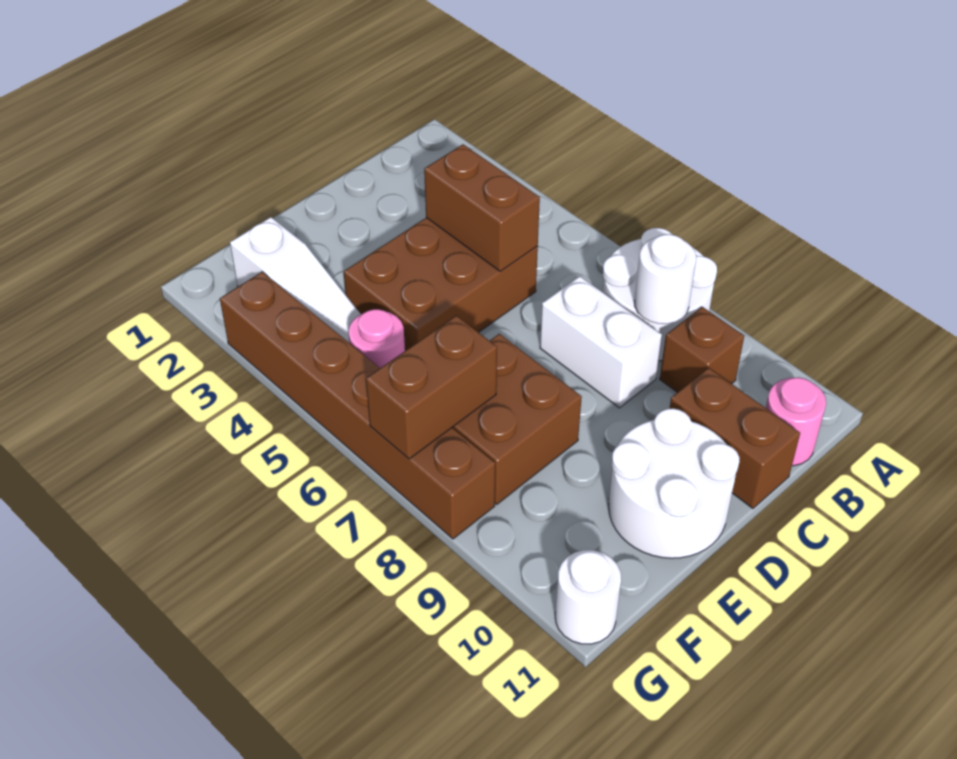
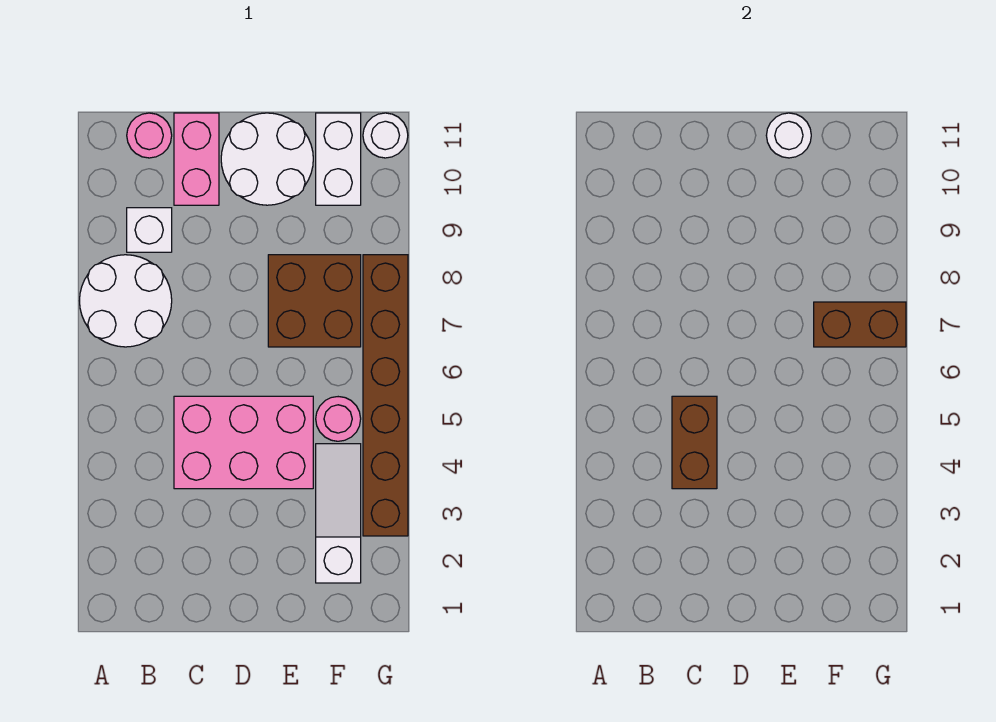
white round brick B8 level 2 -> white round brick E11 level 2
brown brick B9 level 1 -> white brick B9 level 1
brown brick C4:E5 level 1 -> pink brick C4:E5 level 1
white brick C7:C8 level 1 -> white brick F10:F11 level 1
brown brick C10:C11 level 1 -> pink brick C10:C11 level 1

